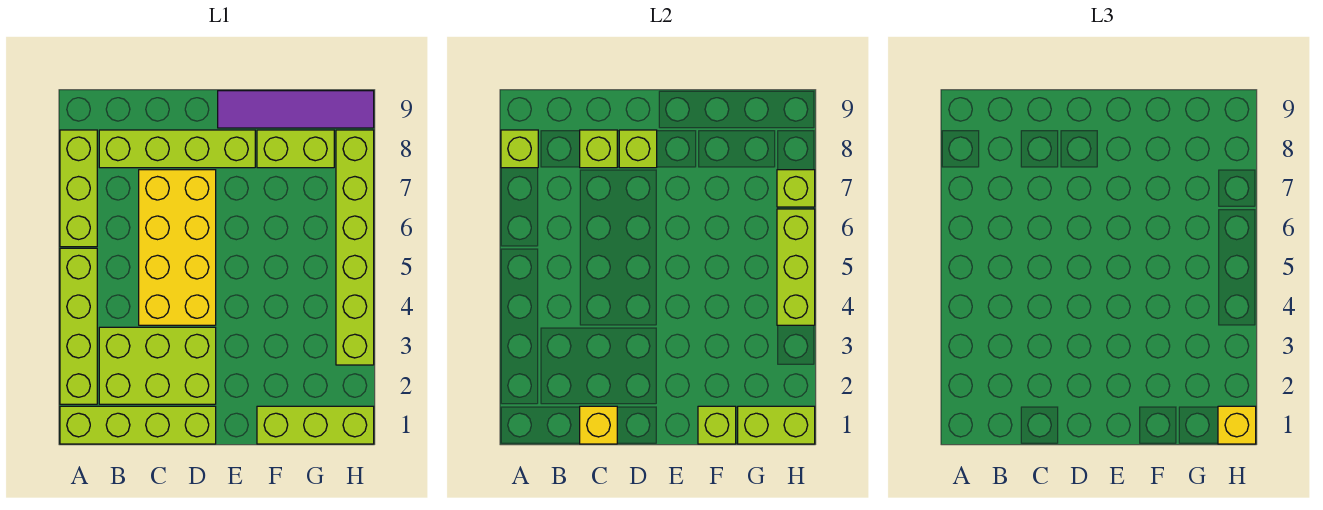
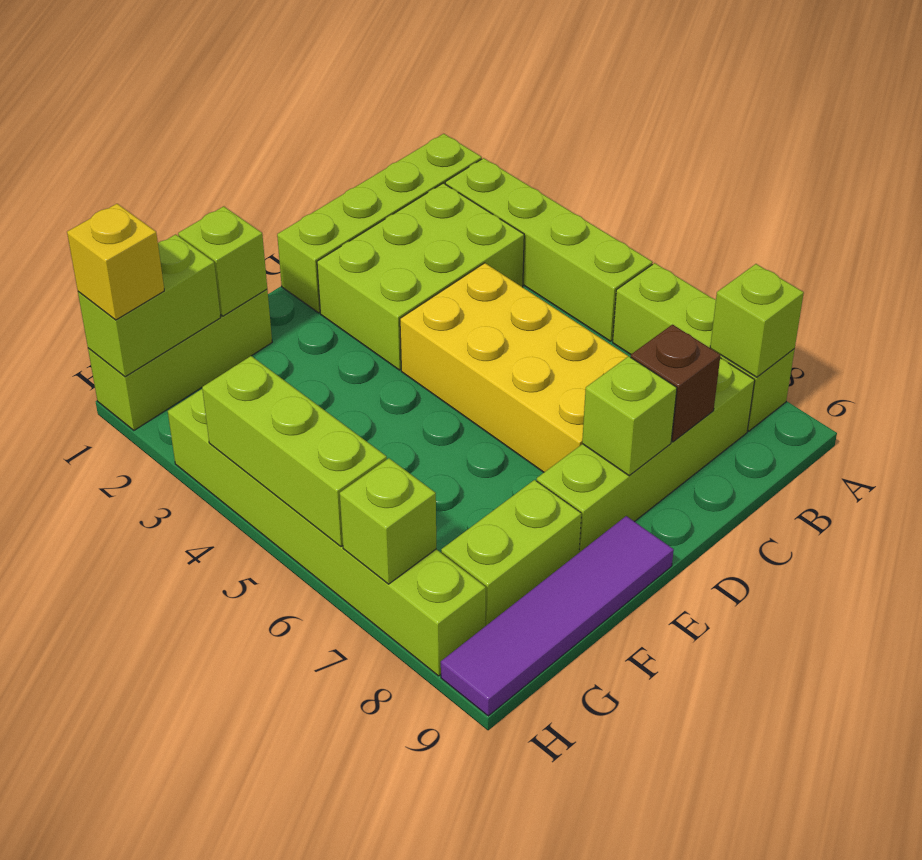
yellow brick C1 level 2 -> none
lime brick C8 level 2 -> brown brick C8 level 2

